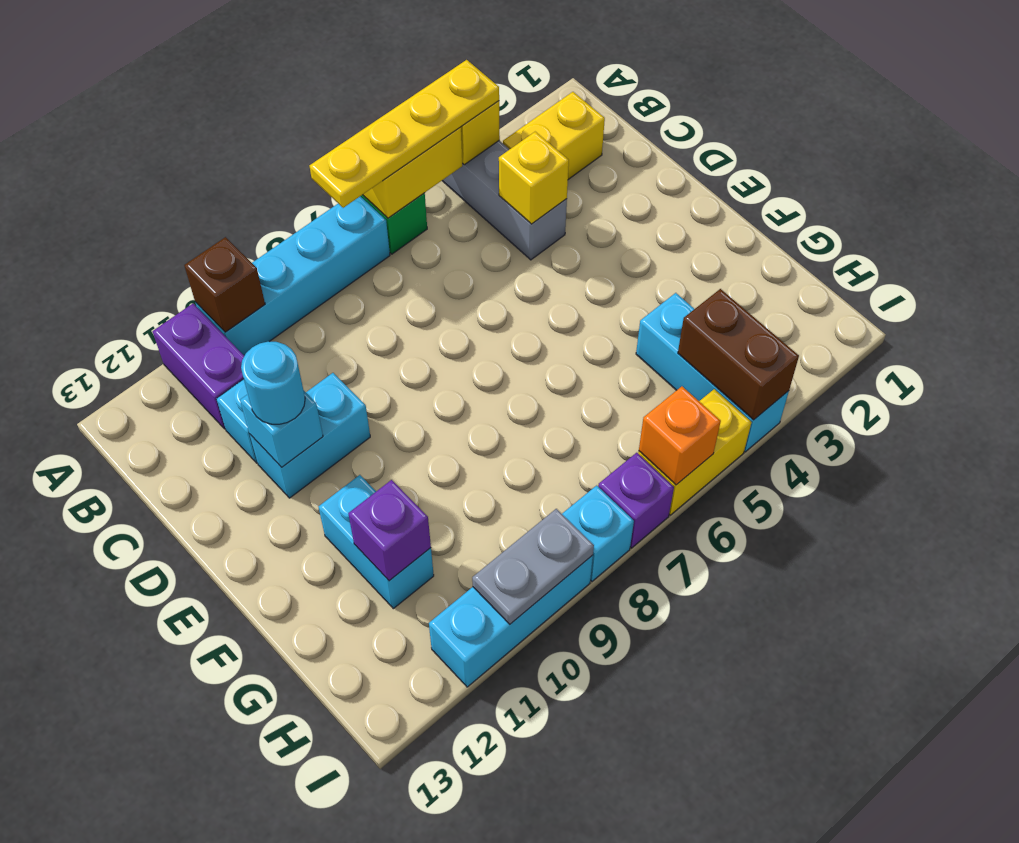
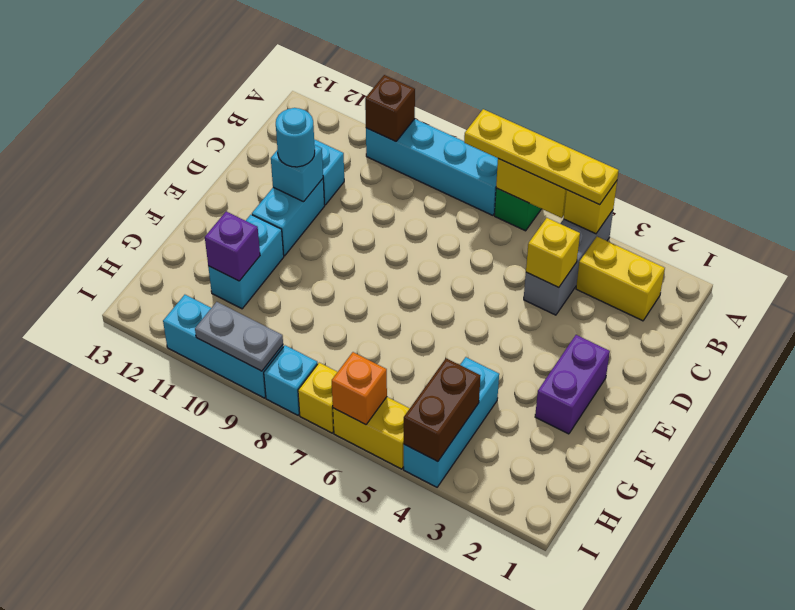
purple brick A11:B11 level 1 -> purple brick E2:F2 level 1
cyan brick D10:D11 level 1 -> cyan brick D11:E11 level 1
purple brick I7 level 1 -> yellow brick I7 level 1

